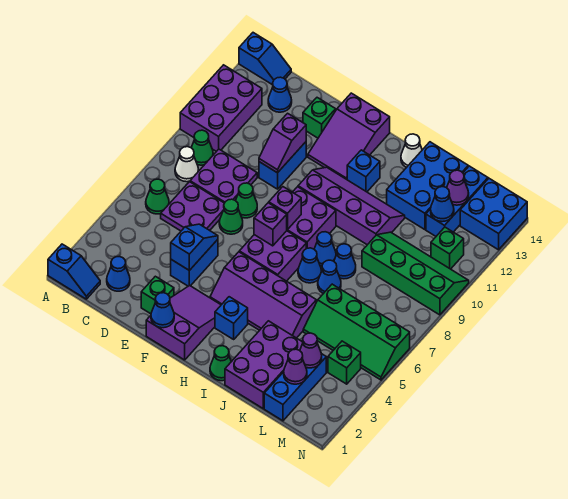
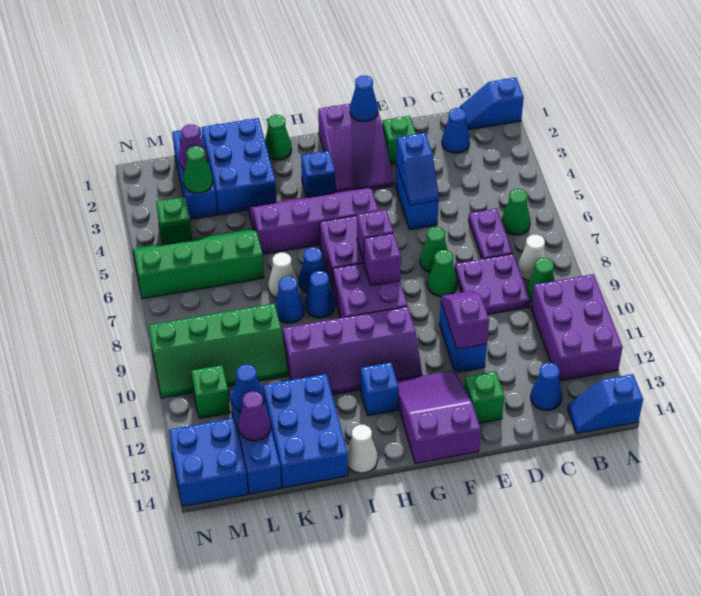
purple plate C6:D7 level 1 -> purple plate C6:C7 level 1
purple brick J1:K3 level 1 -> blue brick J1:K3 level 1
blue cone J7 level 1 -> white cone J7 level 1
purple cone L3 level 2 -> green cone L3 level 2

